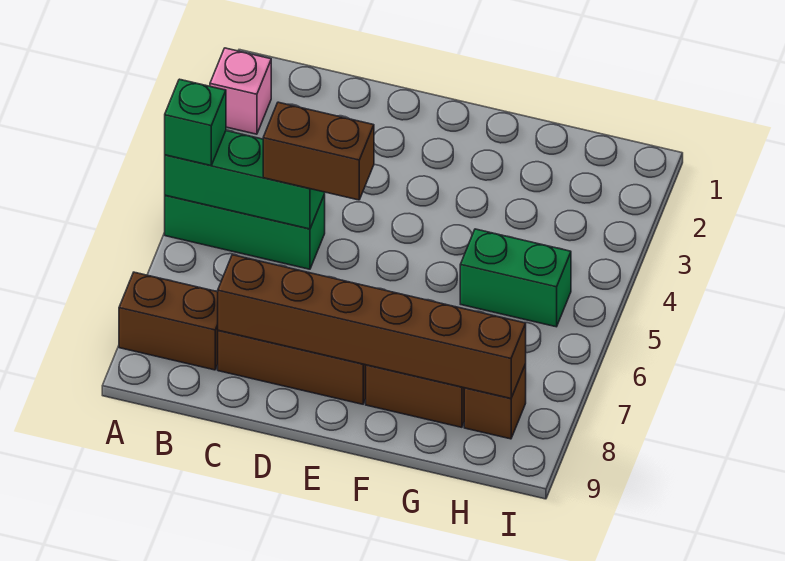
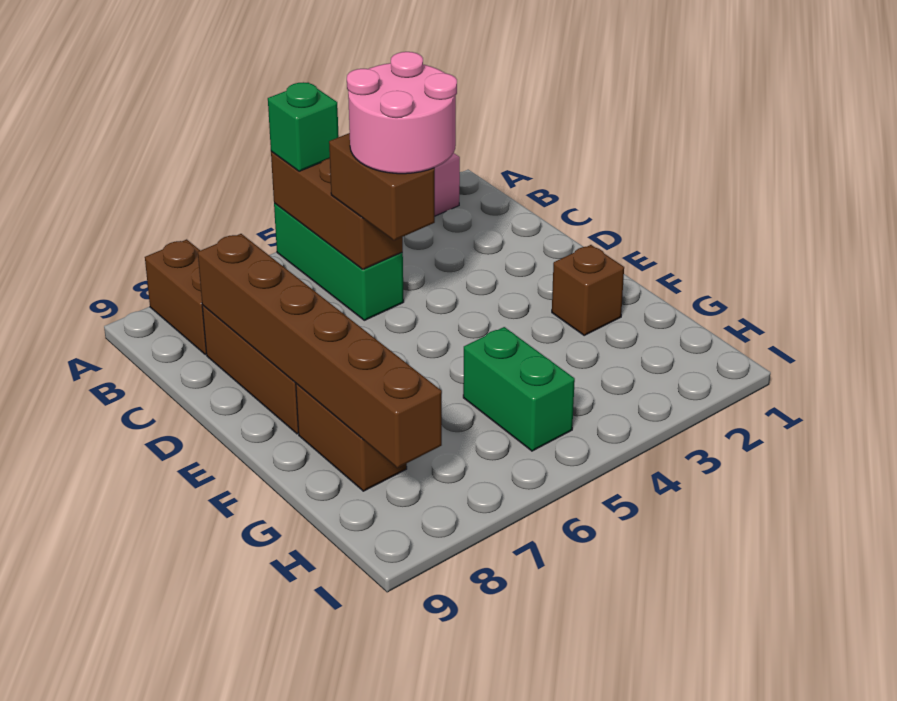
green brick A5:C5 level 2 -> brown brick A5:C5 level 2
none -> pink round brick C4:D5 level 4
brown brick H8 level 1 -> brown brick F2 level 1

